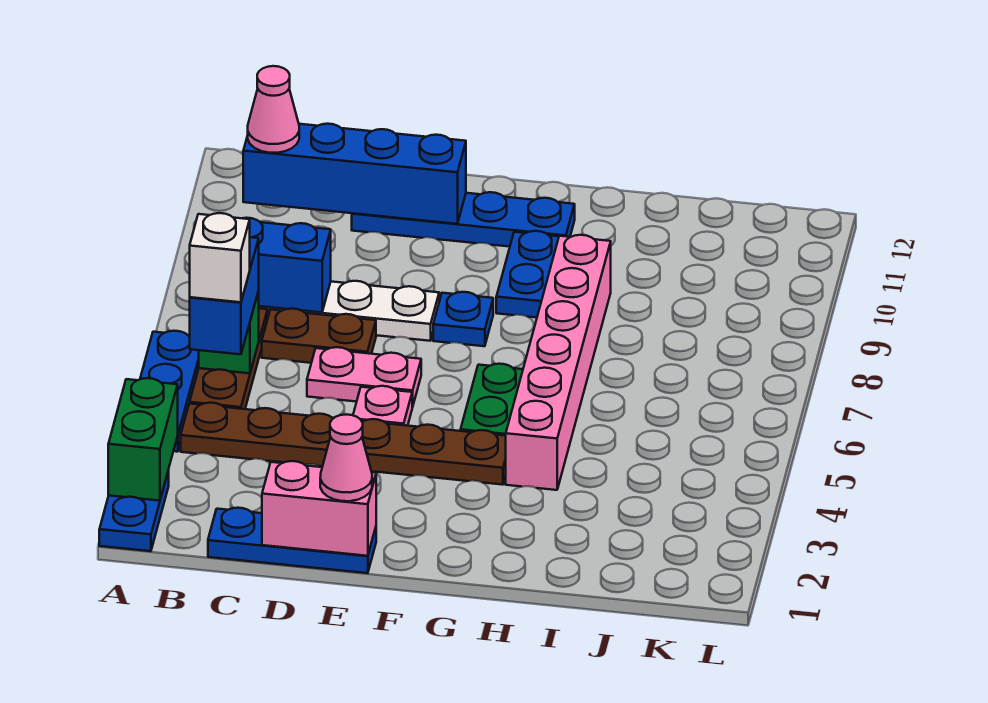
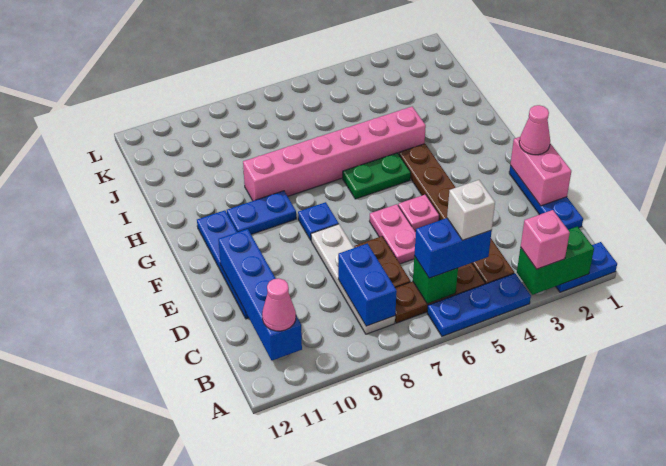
none -> pink brick A3 level 3

